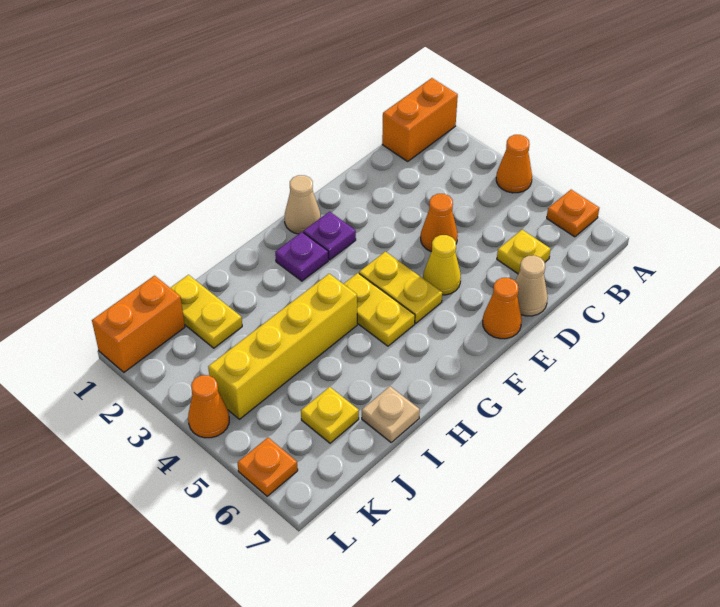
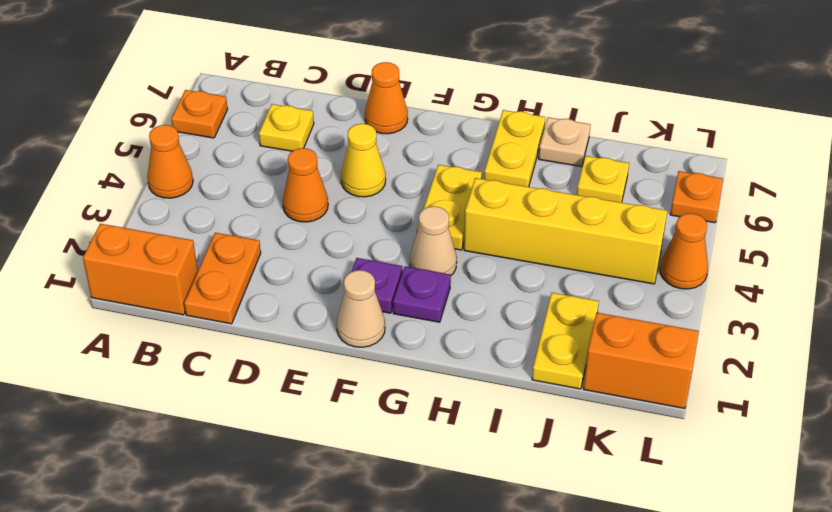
none -> orange plate C1:C2 level 1
tan cone D7 level 1 -> tan cone G3 level 1
yellow plate F4:F5 level 1 -> yellow plate H6:H7 level 1

